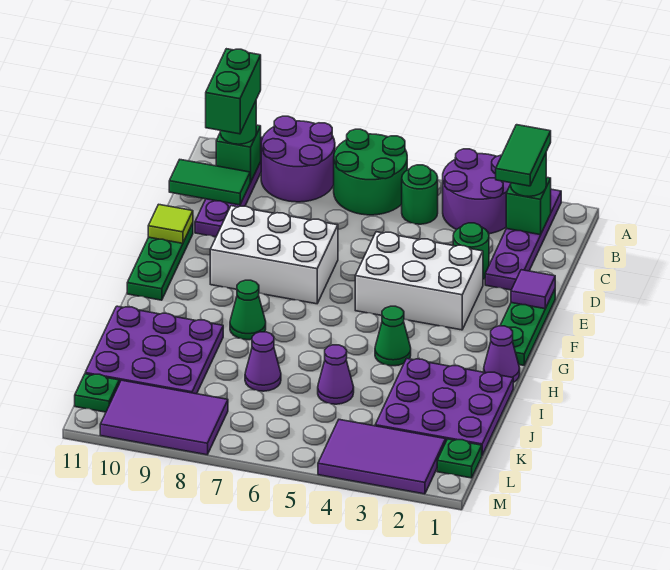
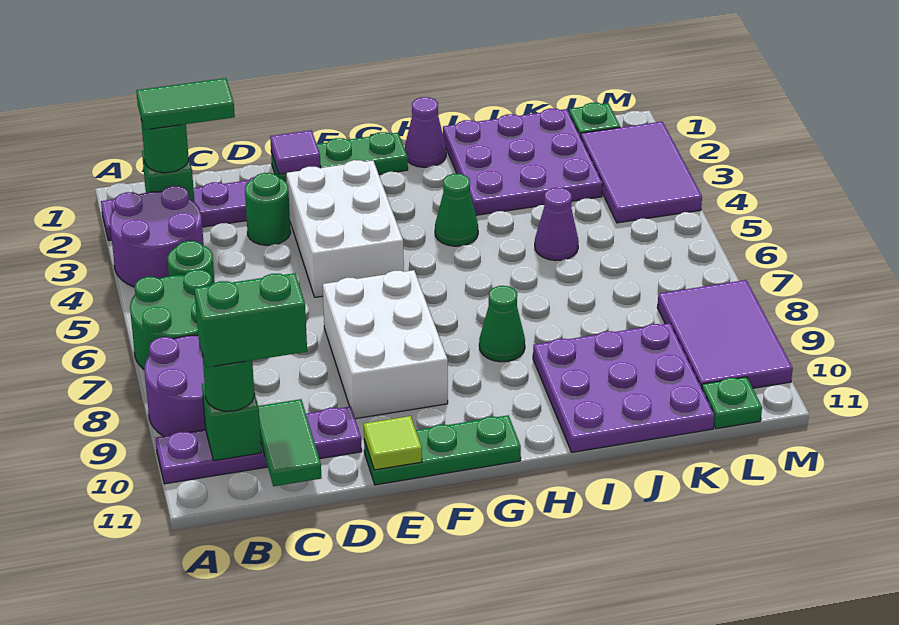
purple cone J7 level 1 -> none

